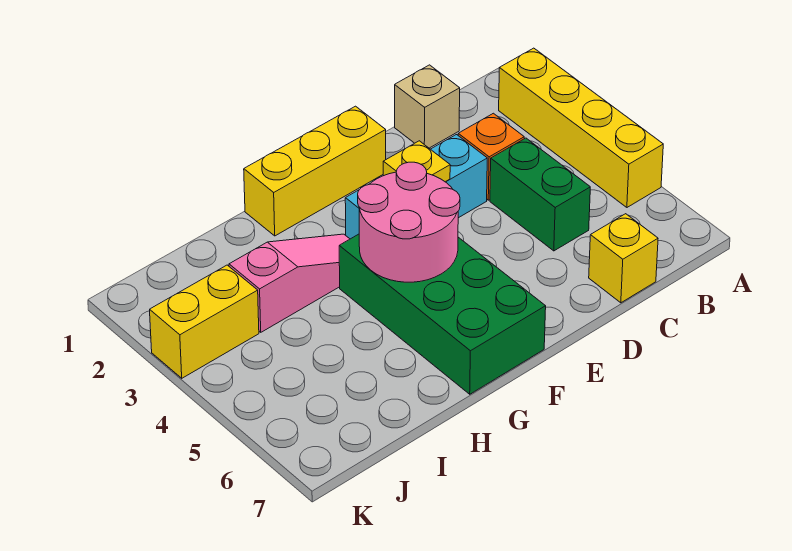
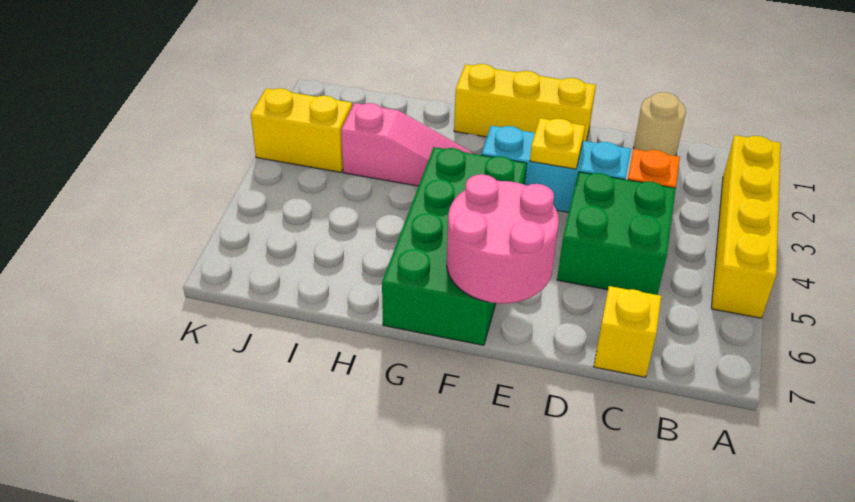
tan brick C1 level 1 -> tan round brick C1 level 1
green brick C4:C5 level 1 -> green brick C4:D5 level 1
pink round brick F4:G5 level 2 -> pink round brick E6:F7 level 2

